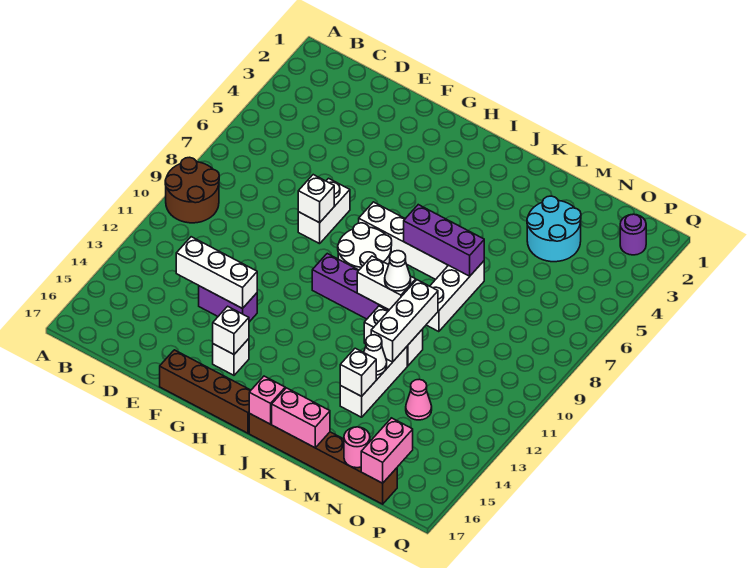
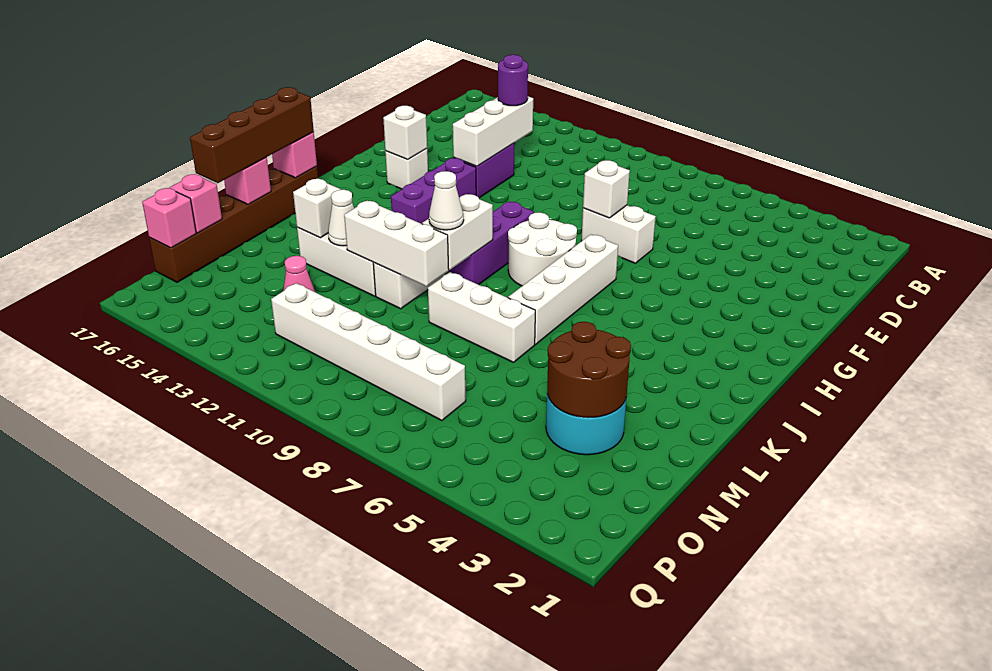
brown round brick A9:B10 level 1 -> brown round brick M3:N4 level 2
brown brick F17:I17 level 1 -> brown brick J17:M17 level 3
purple brick J7:L7 level 2 -> purple brick G13:I13 level 1
pink brick K17:L17 level 2 -> pink brick L17 level 2
pink round brick N17 level 2 -> pink brick N17 level 2
none -> white brick O7:O12 level 1
pink brick O16:O17 level 2 -> pink brick O17 level 2
purple round brick P2 level 1 -> purple round brick D13 level 3

